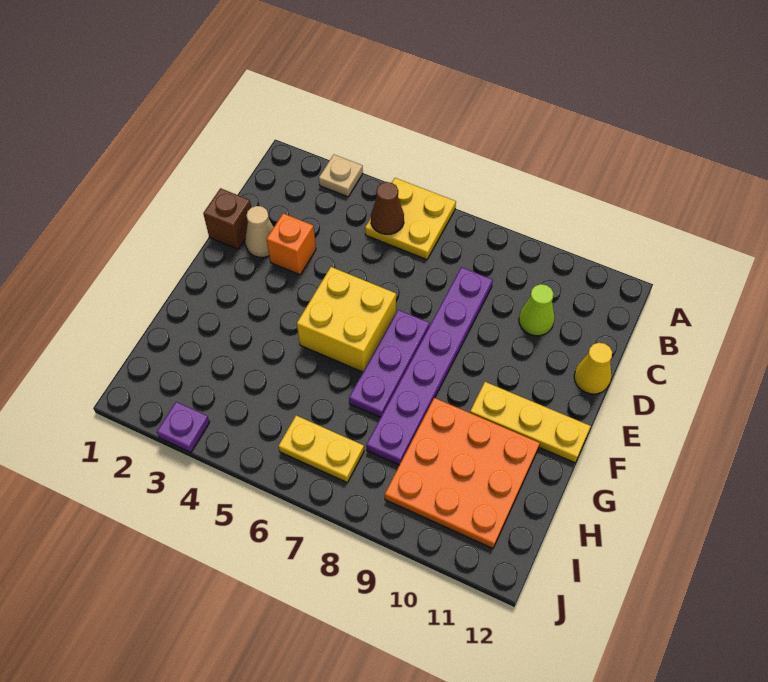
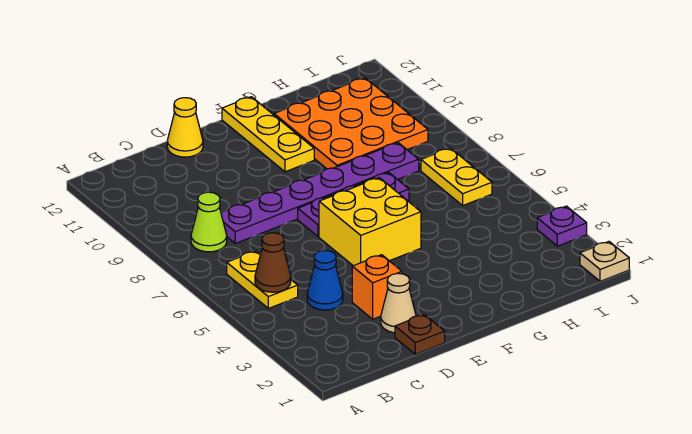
tan plate A3 level 1 -> tan plate J1 level 1
yellow plate A5:B6 level 1 -> yellow plate B5:B6 level 1
none -> blue cone C4 level 1
lime cone C10 level 1 -> lime cone B8 level 1
brown brick D1 level 1 -> brown plate D1 level 1

